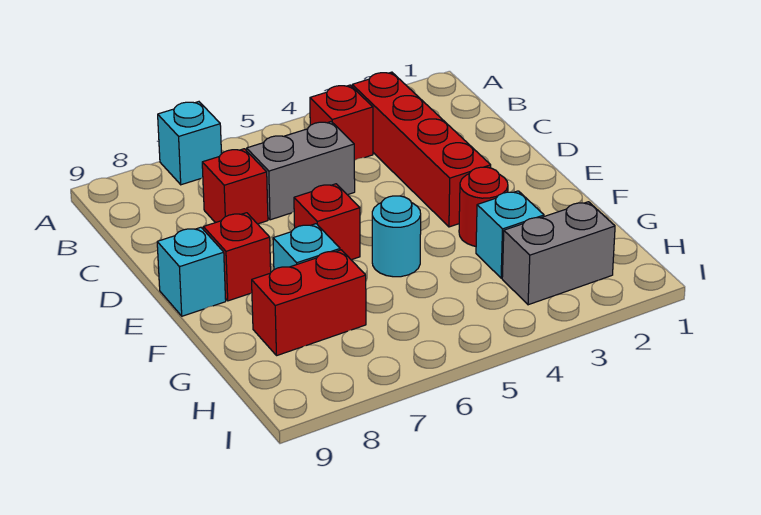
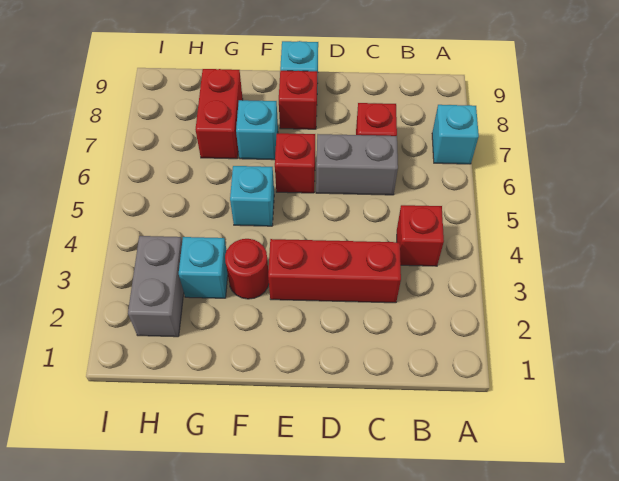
red brick B3:E3 level 1 -> red brick C3:E3 level 1
grey brick C5:C6 level 1 -> grey brick C6:D6 level 1
cyan round brick F5 level 1 -> cyan brick F5 level 1

